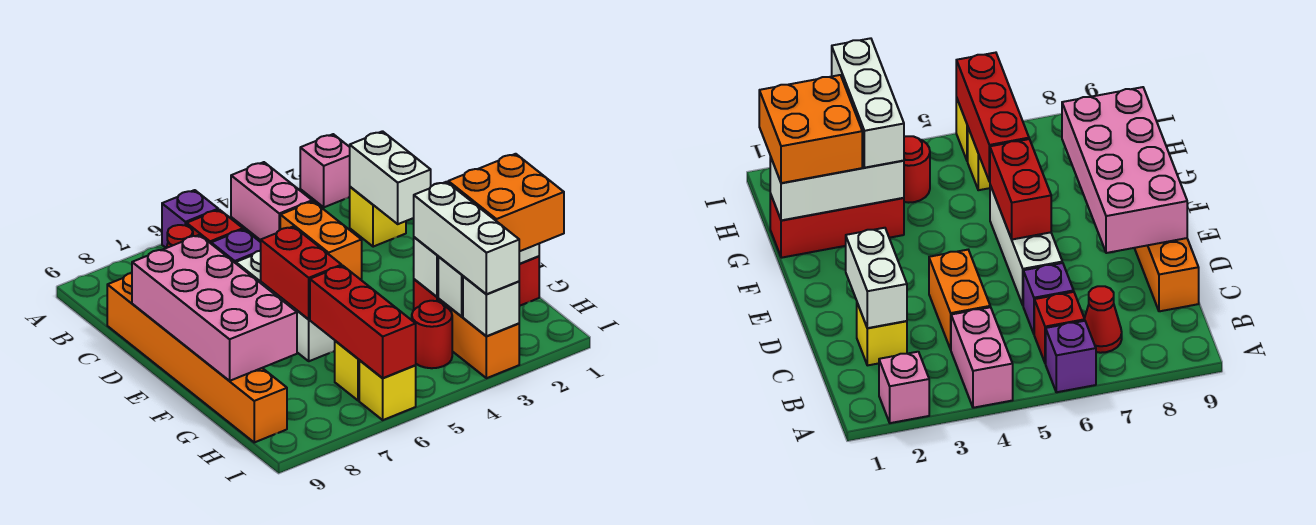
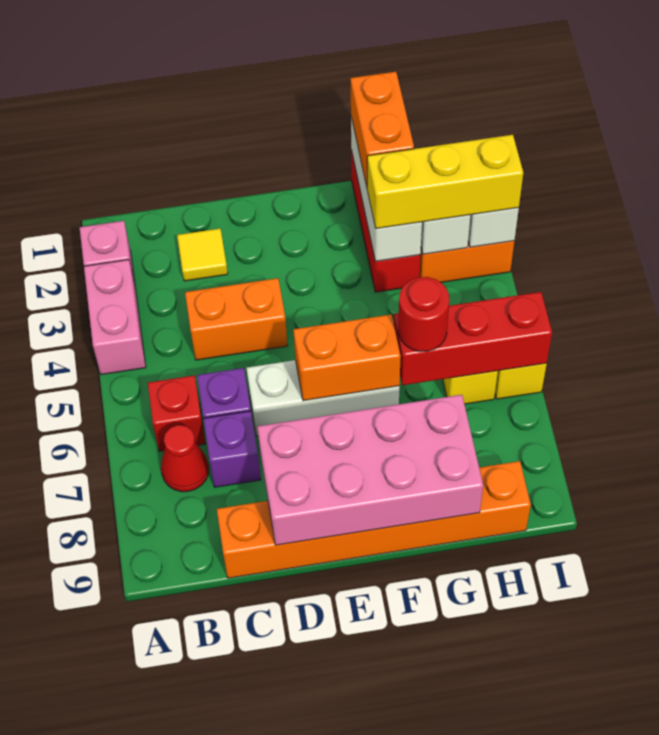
pink brick A4:B4 level 1 -> pink brick A3:A4 level 1
purple brick A6 level 1 -> purple brick C7 level 1
yellow brick C2 level 1 -> yellow tile C2 level 1
white brick C2:D2 level 2 -> none
red brick E6:F6 level 2 -> orange brick E6:F6 level 2
orange brick G1:H2 level 3 -> orange brick G1:G2 level 3
white brick G3:I3 level 3 -> yellow brick G3:I3 level 3
red round brick H4 level 1 -> red round brick G6 level 3

